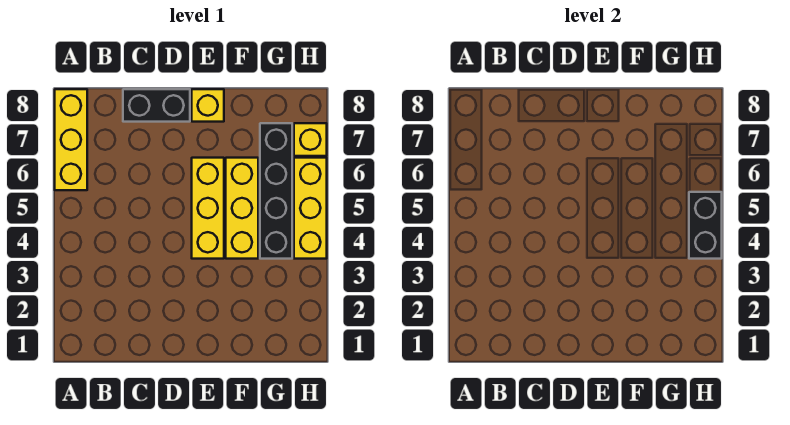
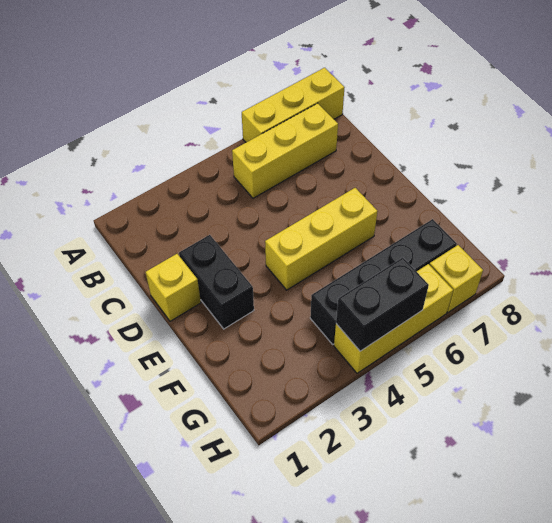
black brick C8:D8 level 1 -> black brick D2:E2 level 1
yellow brick E8 level 1 -> yellow brick D1 level 1
yellow brick F4:F6 level 1 -> yellow brick B5:B7 level 1

